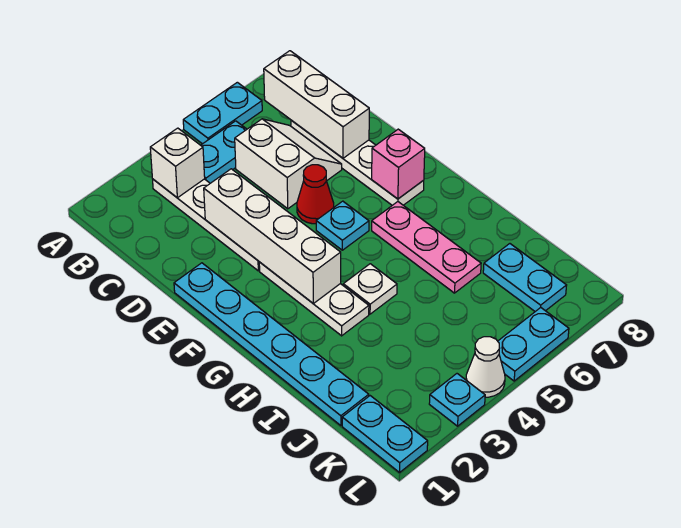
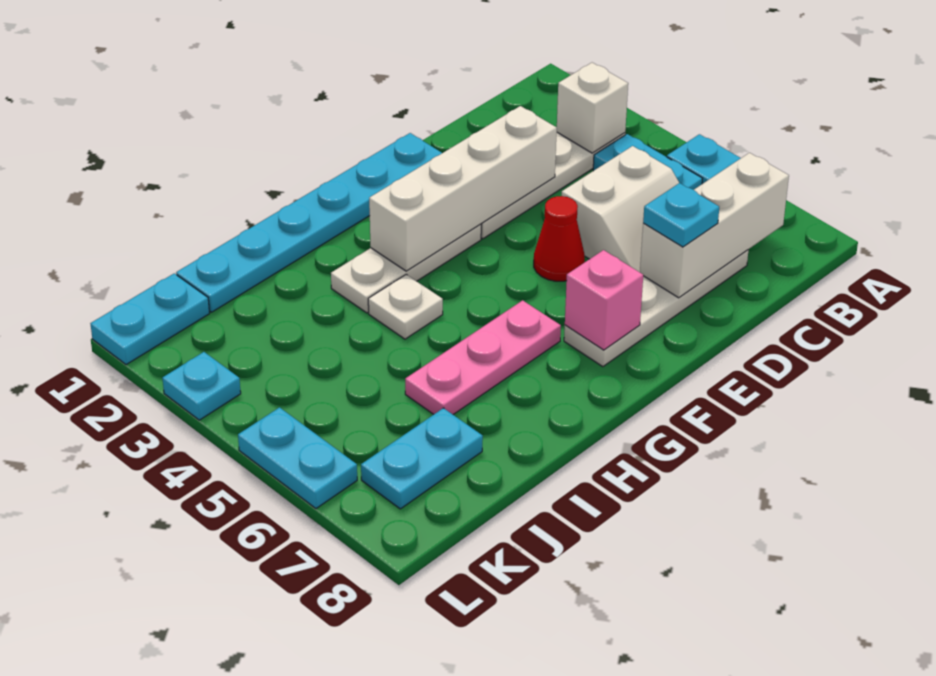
cyan plate F5 level 1 -> cyan plate D7 level 3
white cone L4 level 1 -> none

